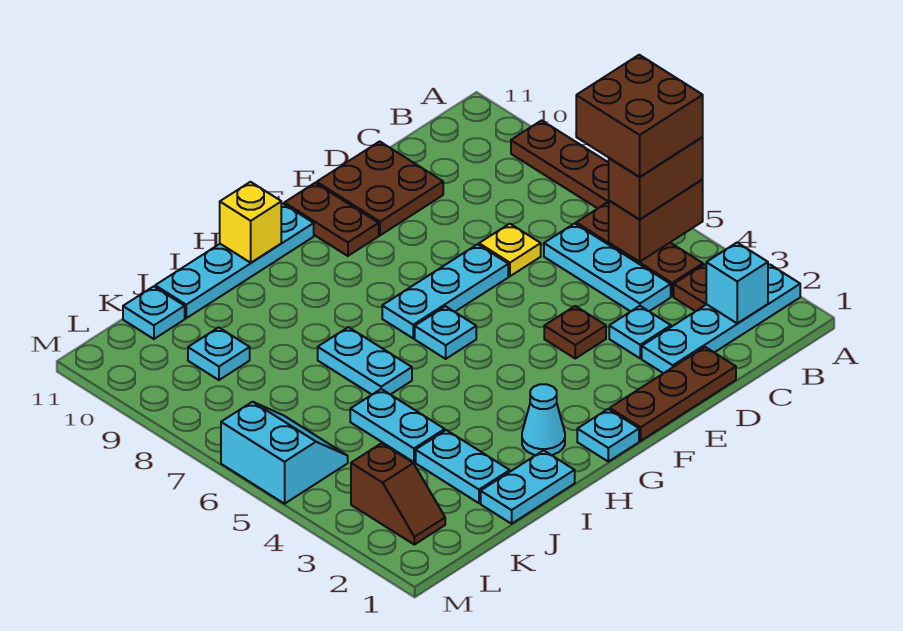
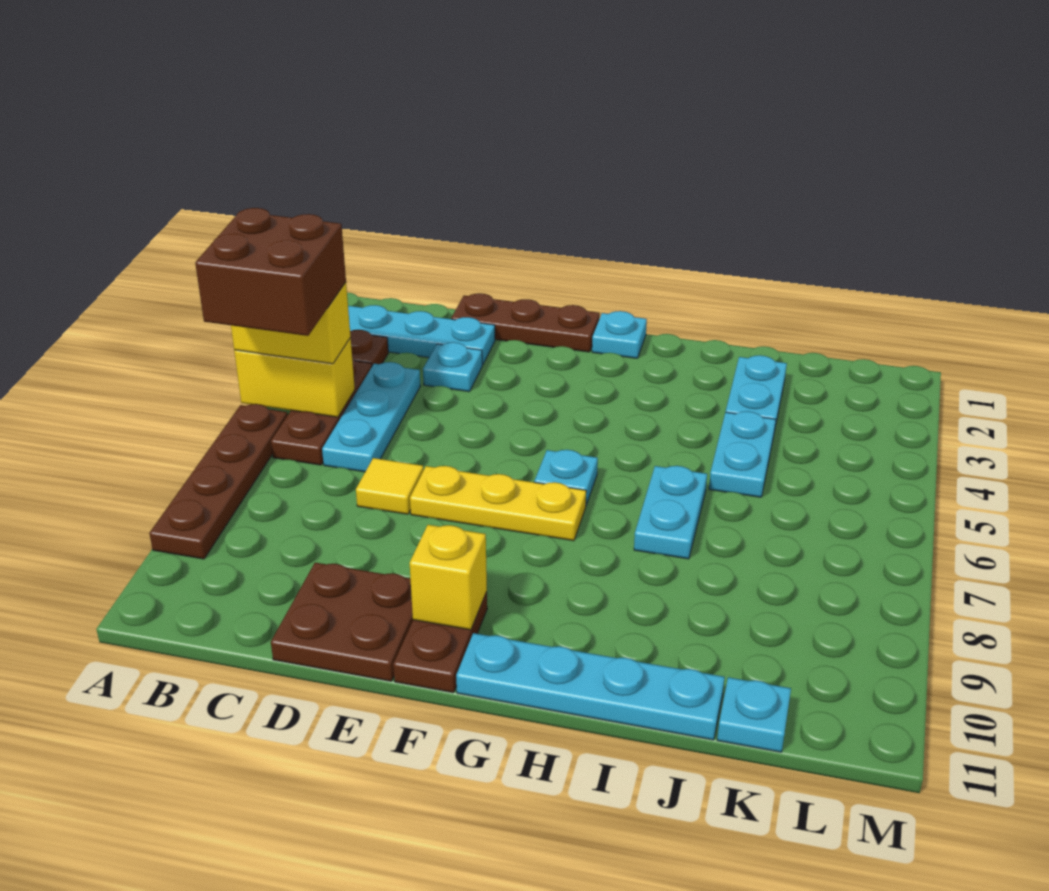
brown brick A5:B5 level 2 -> yellow brick A5:B5 level 2
brown brick A5:B5 level 3 -> yellow brick A5:B5 level 3
cyan brick B2 level 2 -> none
yellow plate D7 level 1 -> yellow tile D7 level 1
brown plate E4 level 1 -> none
cyan plate E7:G7 level 1 -> yellow plate E7:G7 level 1
cyan cone H2 level 1 -> none
yellow brick H11 level 2 -> yellow brick F10 level 2
cyan plate I1:J1 level 1 -> none
cyan plate K9 level 1 -> none
brown slope L2:L3 level 1 top 3 -> none
cyan slope L5:M6 level 1 top M -> none

